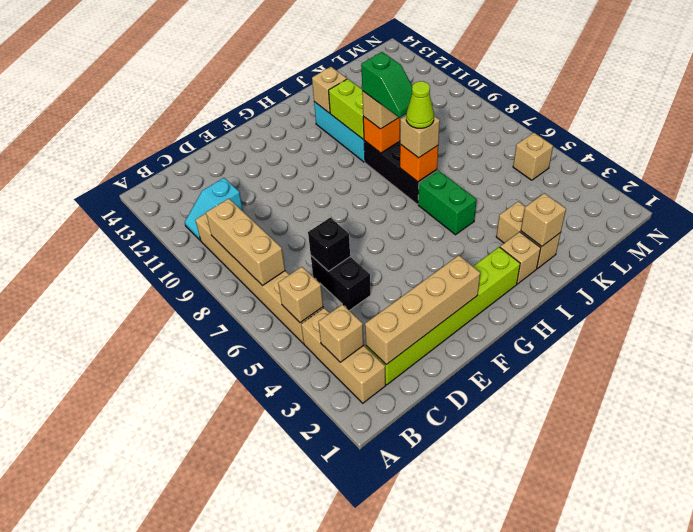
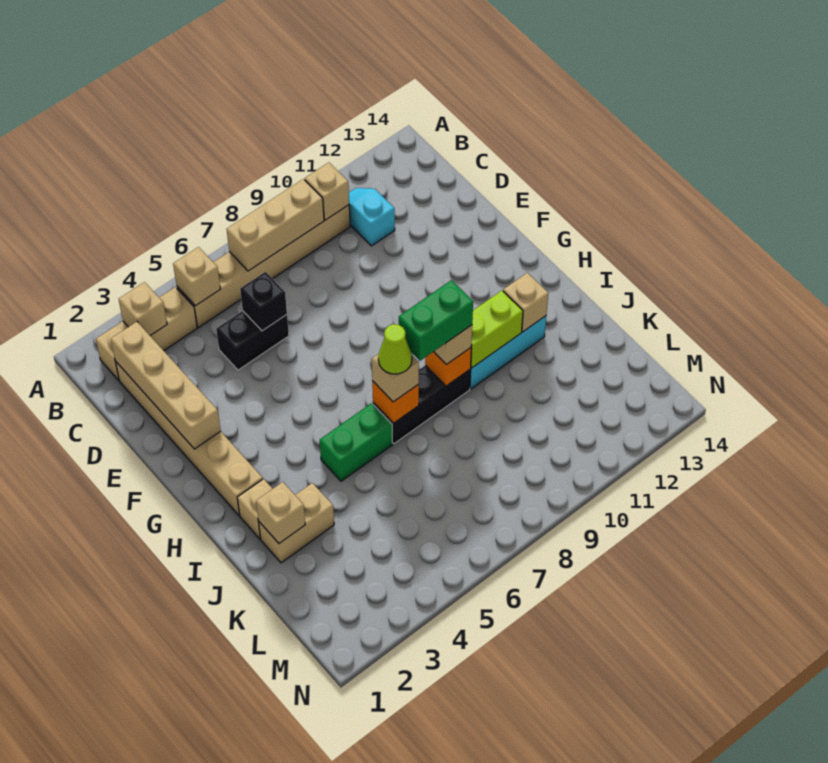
lime brick C2:H2 level 1 -> tan brick C2:H2 level 1
green slope I8:I9 level 4 top 9 -> green brick I8:I9 level 4
tan brick M5 level 1 -> tan brick B10 level 2

